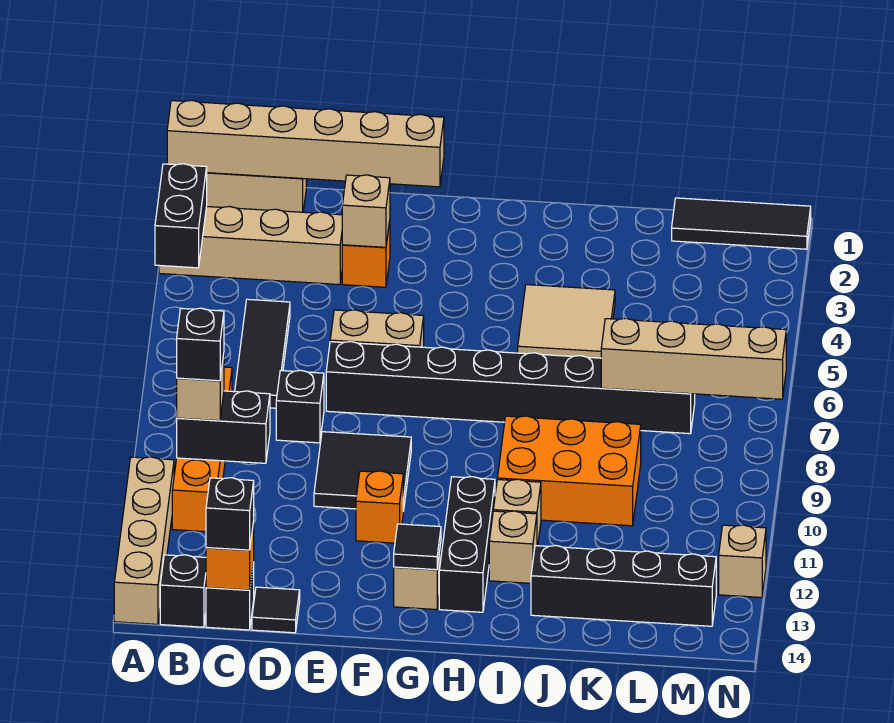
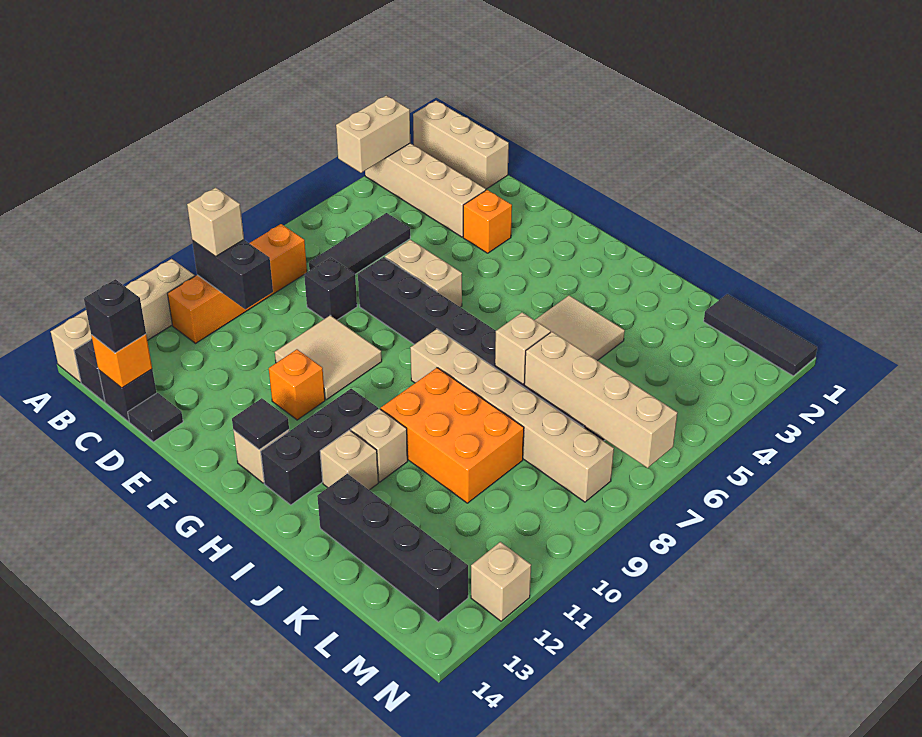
tan brick A1:F1 level 2 -> tan brick H8:M8 level 1
black brick A3:A4 level 2 -> tan brick A3:A4 level 2
black brick B10 level 4 -> none
tan brick E3 level 2 -> tan brick J7 level 2
black tile E9:F10 level 1 -> tan tile E9:F10 level 1

